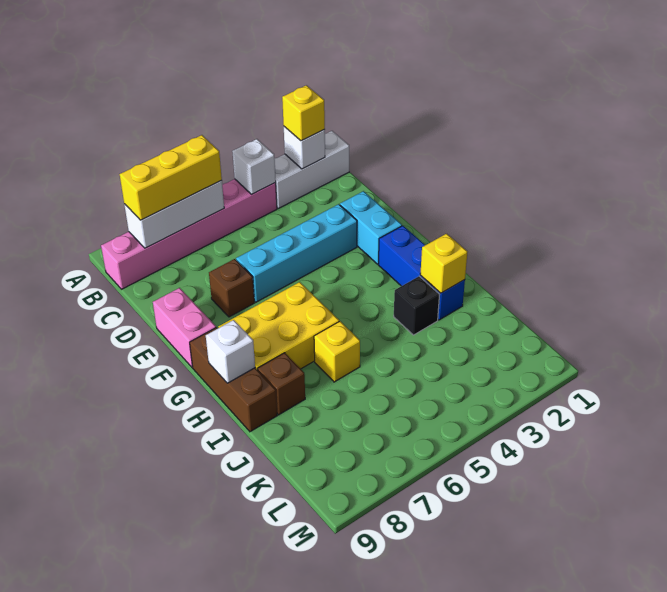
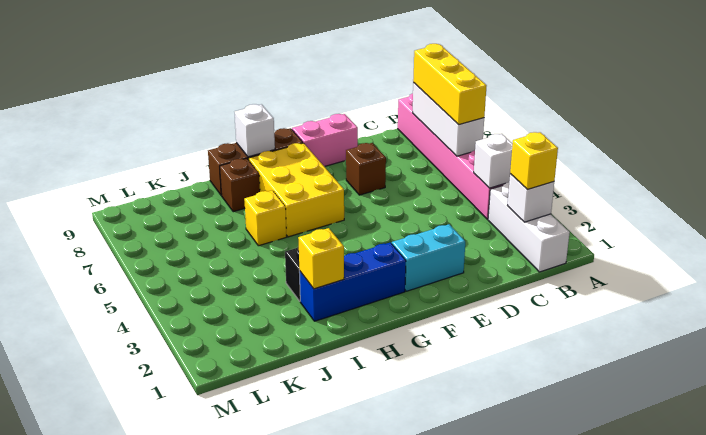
cyan brick E3:E6 level 1 -> none

